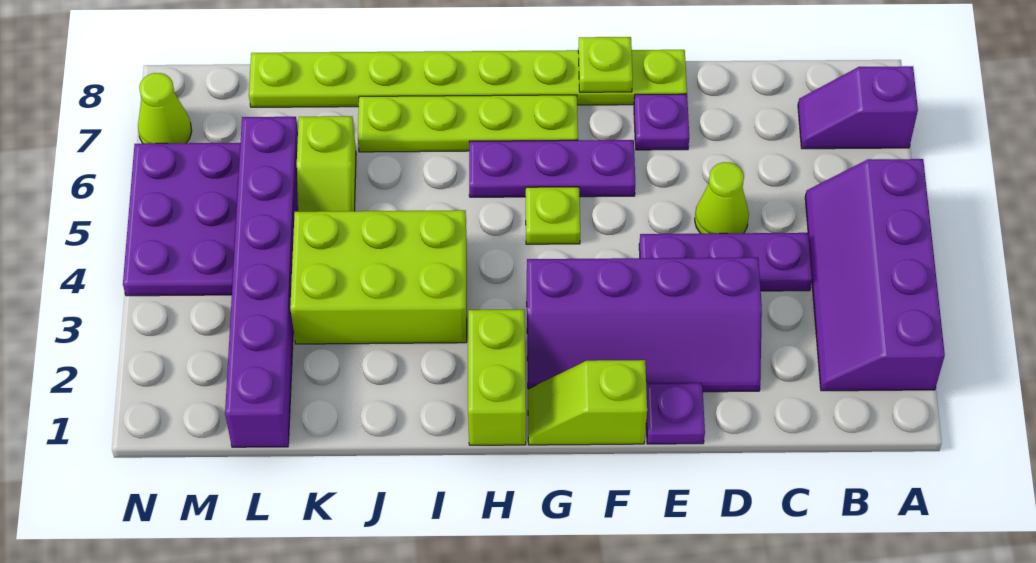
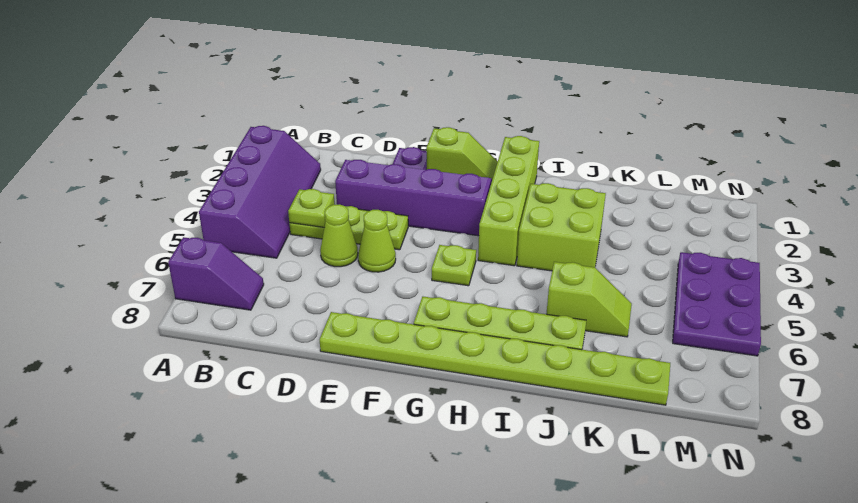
purple plate C4:E4 level 1 -> lime plate C4:E4 level 1
purple plate E7 level 1 -> none
purple plate F6:H6 level 1 -> none
lime plate F8 level 2 -> lime plate C4 level 2
lime brick H1:H2 level 1 -> lime brick H1:H4 level 1
lime brick I3:K4 level 1 -> lime brick I3:J4 level 1
lime slope K5:K6 level 1 top 6 -> lime slope J6:K6 level 1 top J
purple brick L1:L6 level 1 -> none
lime cone N7 level 1 -> lime cone E5 level 1

